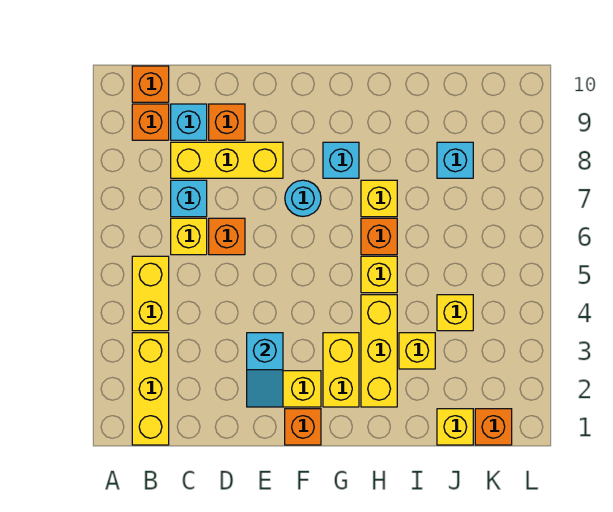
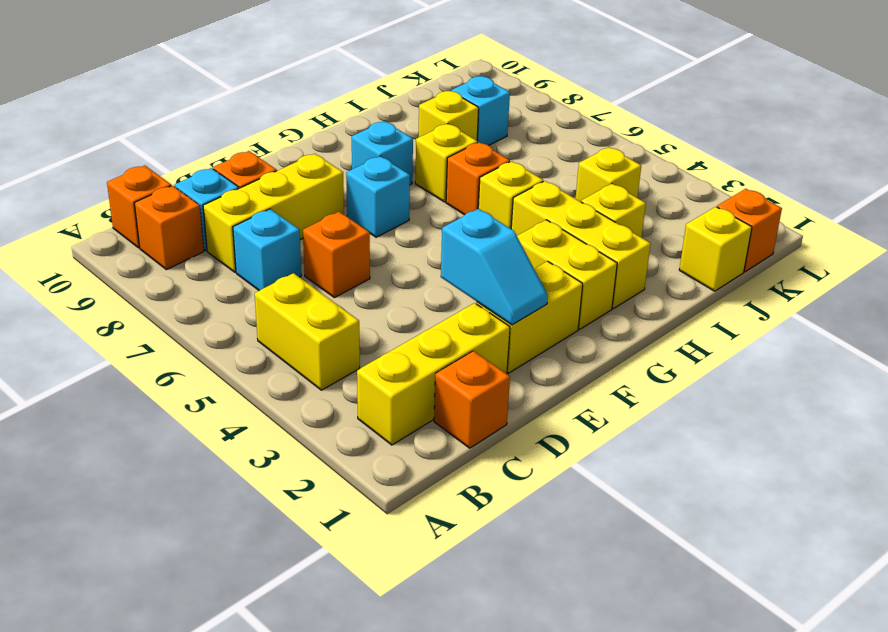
yellow brick B1:B3 level 1 -> yellow brick B2:D2 level 1
yellow brick C6 level 1 -> yellow brick I8 level 1
orange brick F1 level 1 -> orange brick C1 level 1
cyan round brick F7 level 1 -> cyan brick F7 level 1

